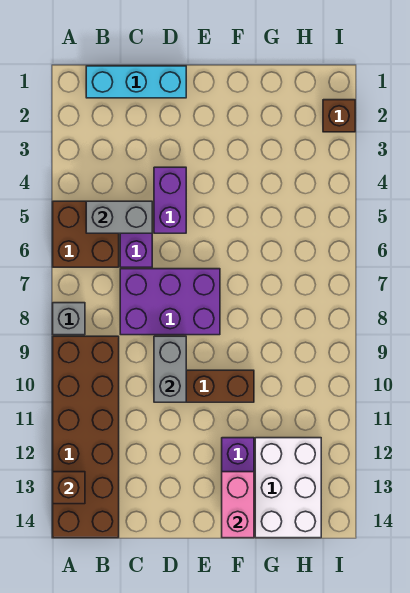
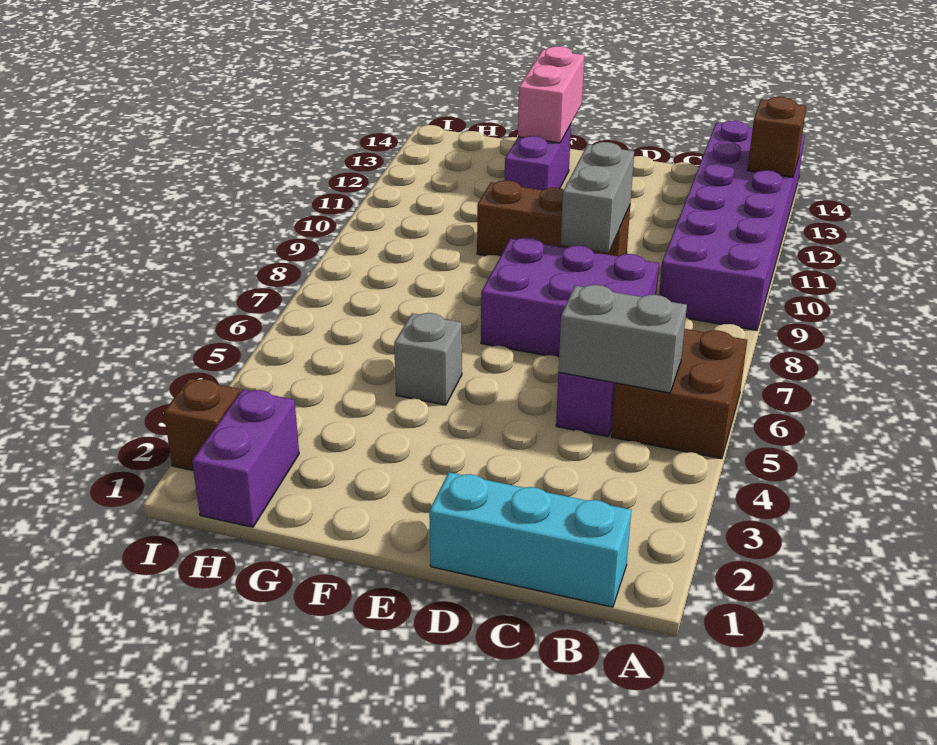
grey brick A8 level 1 -> grey brick F5 level 1
brown brick A9:B14 level 1 -> purple brick A9:B14 level 1
purple brick D4:D5 level 1 -> purple brick H1:H2 level 1
white brick G12:H14 level 1 -> none

